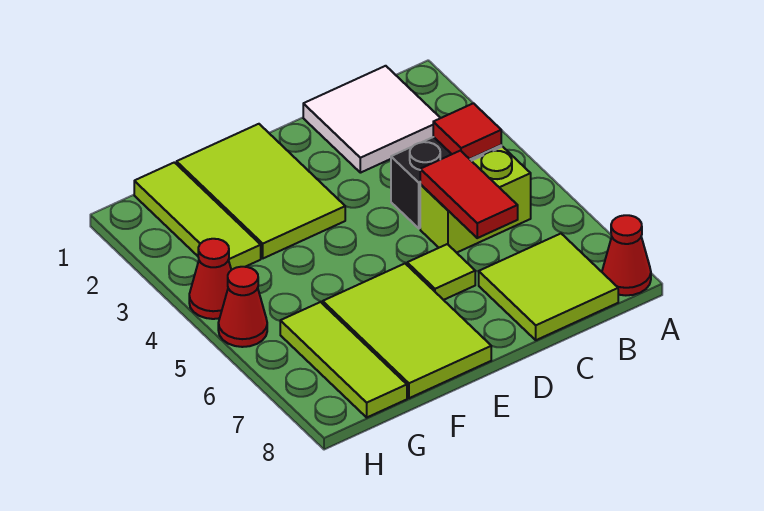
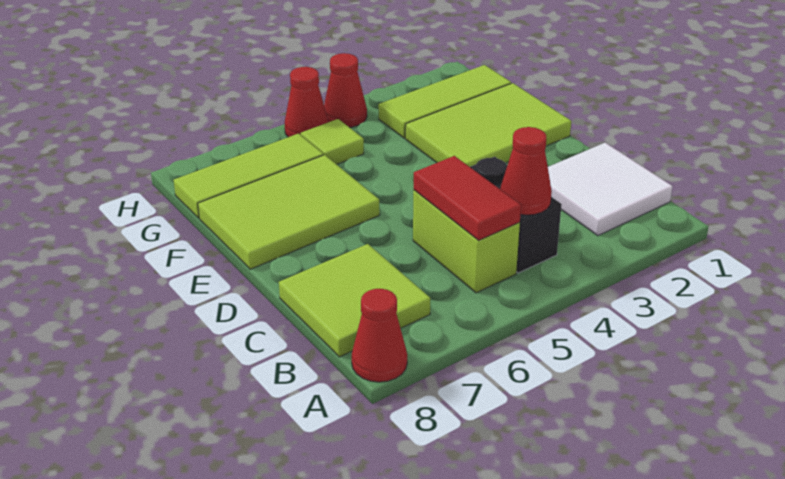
red tile B4 level 2 -> red cone B4 level 2
red tile C5:C6 level 2 -> red tile B5:C5 level 2
lime tile D6 level 1 -> lime tile G5 level 1

